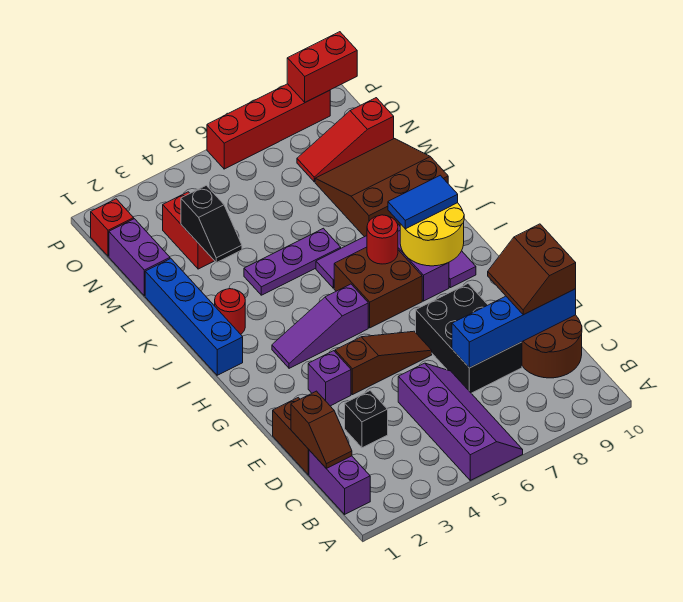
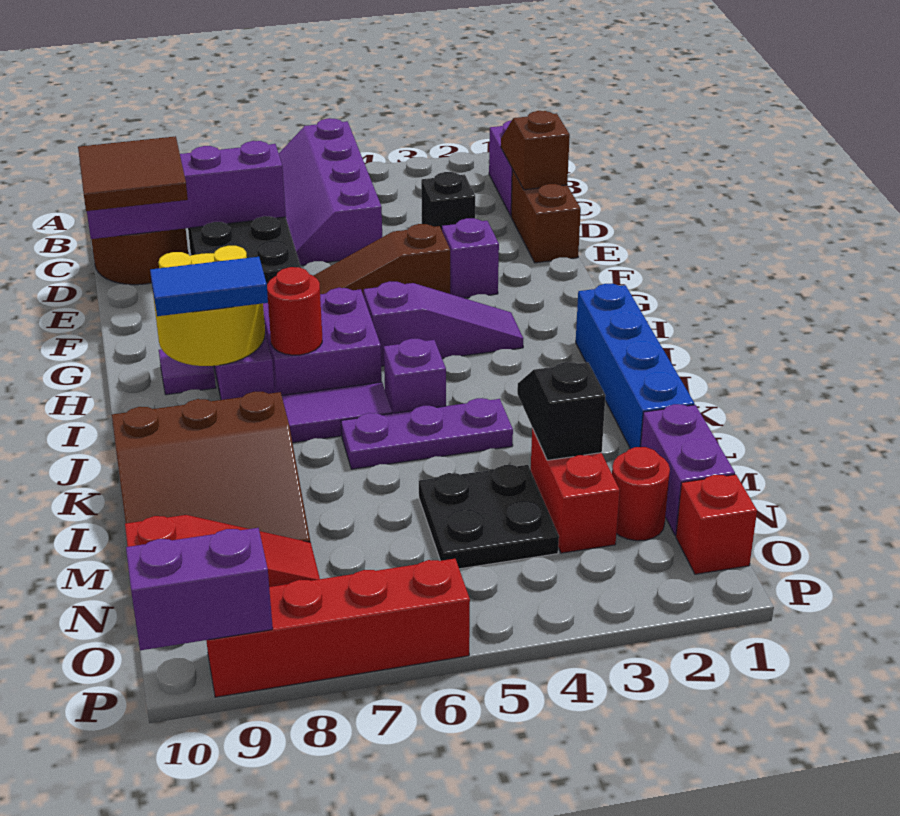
blue brick D7:D10 level 2 -> purple brick D7:D10 level 2
brown slope D9:E10 level 3 top 10 -> brown tile D9:E10 level 3
brown brick H6:I7 level 1 -> purple brick H6:I7 level 1
red round brick J2 level 1 -> red round brick N2 level 1
none -> purple brick J5 level 1
none -> black plate M4:N5 level 1
red brick P9:P10 level 2 -> purple brick P9:P10 level 2

